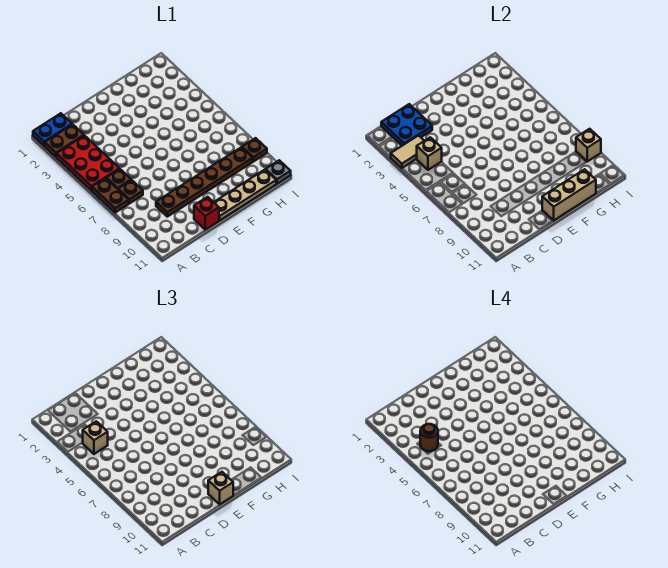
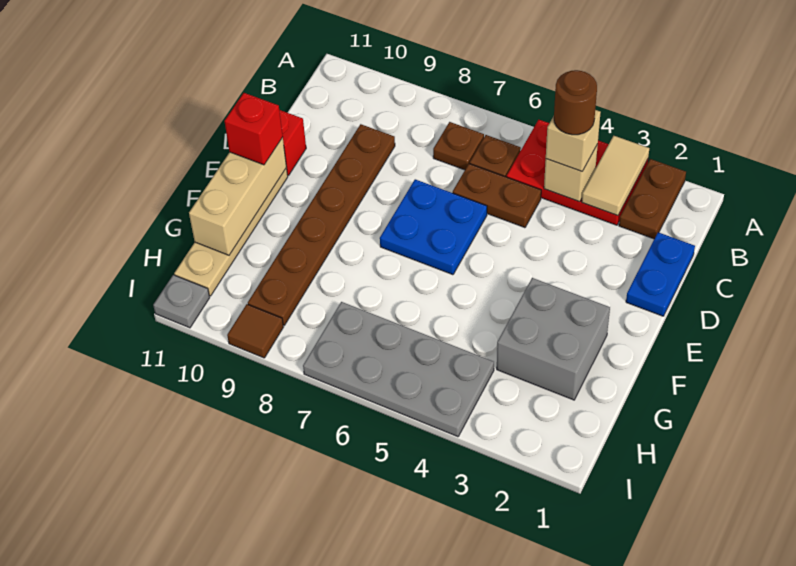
blue plate A1:B1 level 1 -> blue plate C1:D1 level 1
brown plate A6:A7 level 1 -> brown plate C5:C6 level 1
blue plate B1:C2 level 2 -> blue plate D6:E7 level 1
tan brick E11 level 3 -> red brick E11 level 3
none -> grey brick F2:G3 level 1
none -> grey plate H4:I7 level 1
brown plate I9 level 1 -> brown tile I9 level 1
tan brick I9 level 2 -> none

